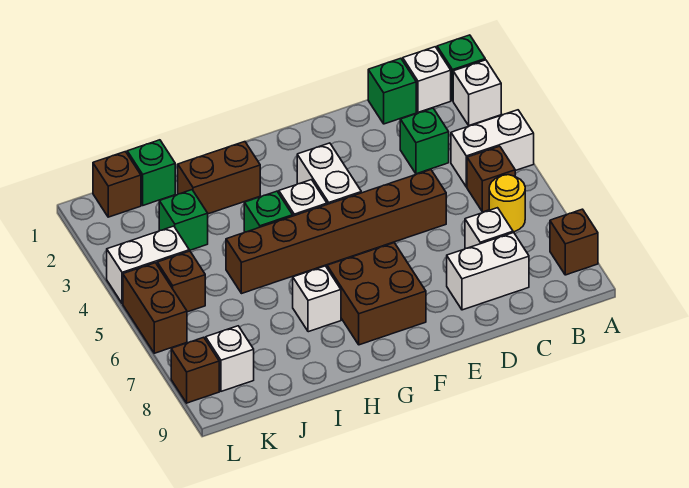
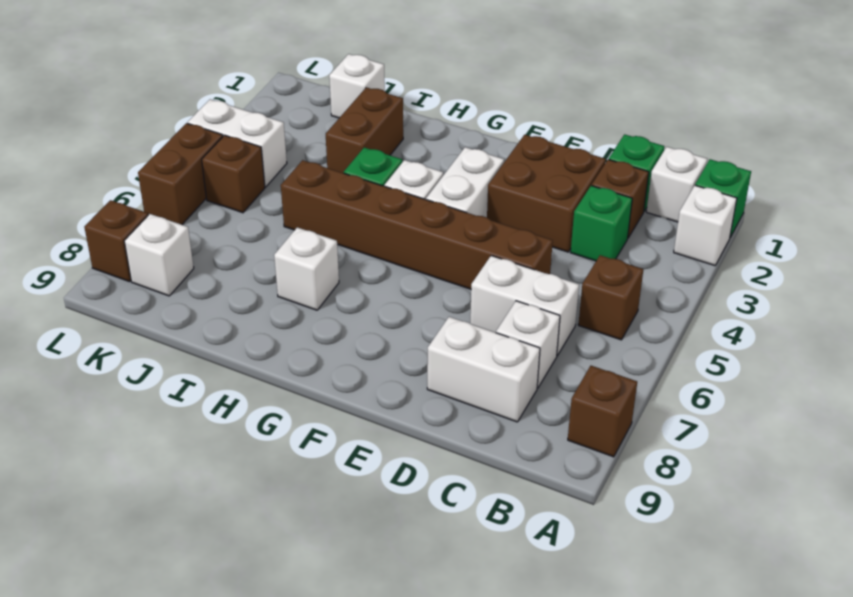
white brick A4:B4 level 1 -> white brick C6:D6 level 1
yellow round brick B6 level 1 -> none
brown brick F7:G8 level 1 -> brown brick D2:E3 level 1
brown brick H2:I2 level 1 -> brown brick I2:I3 level 1
green brick J1 level 1 -> white brick J1 level 1
green brick J3 level 1 -> none
brown brick K1 level 1 -> brown brick C2 level 1

